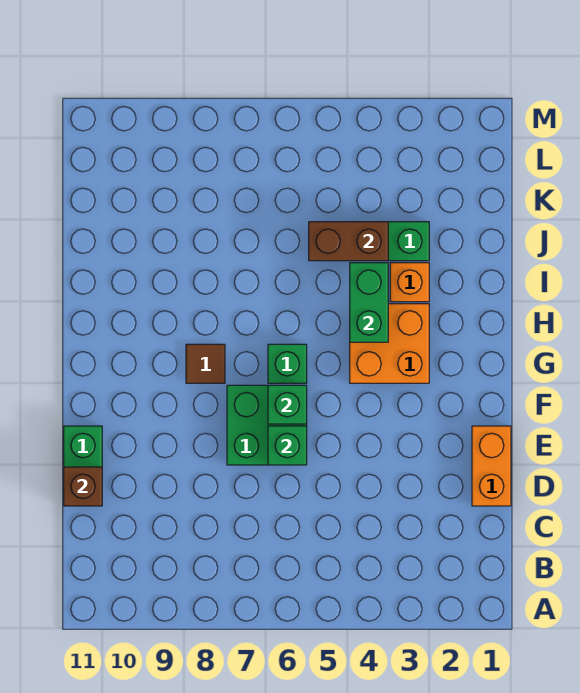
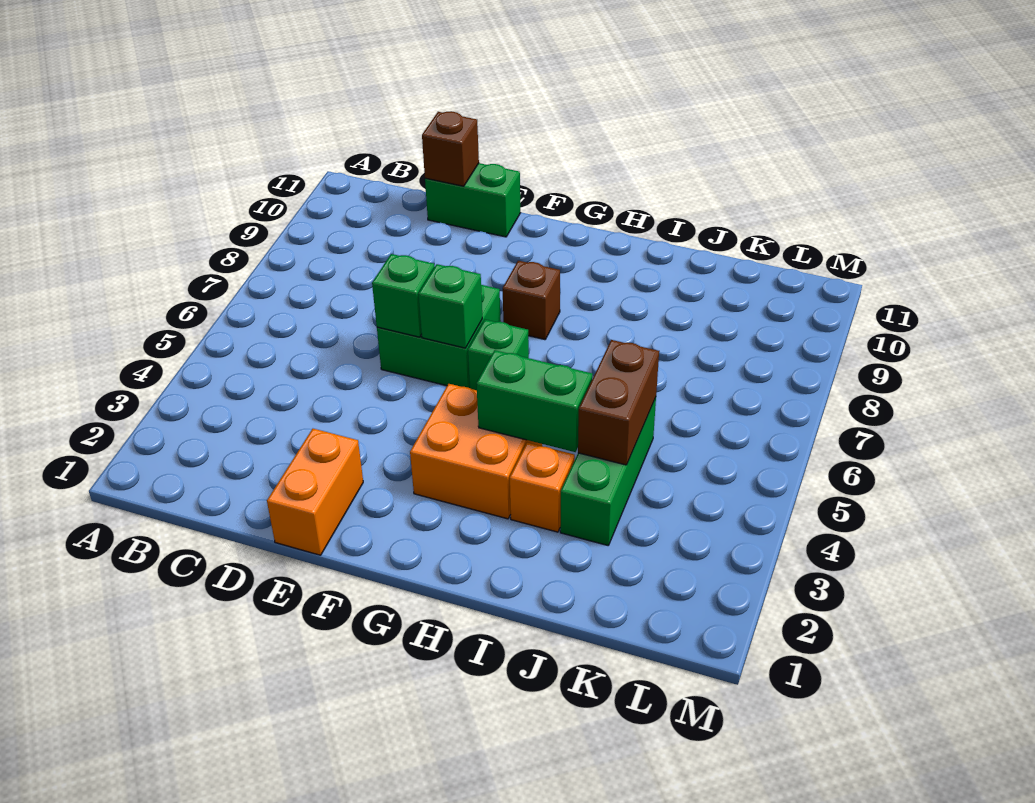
orange brick D1:E1 level 1 -> orange brick E1:E2 level 1
brown tile G8 level 1 -> brown brick G8 level 1

